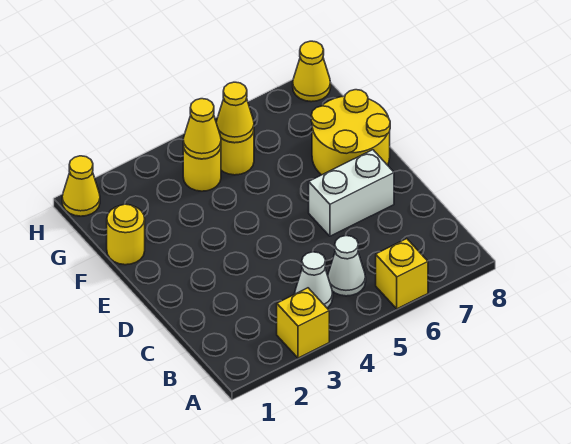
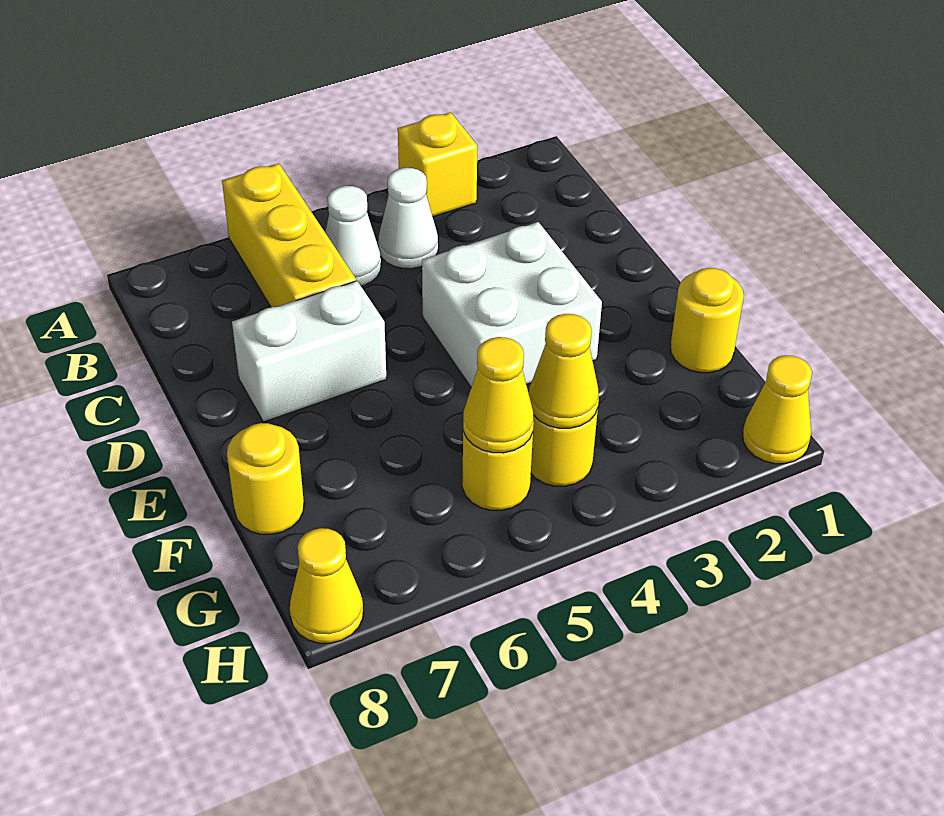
yellow brick A6 level 1 -> yellow brick A6:C6 level 1
none -> white brick D3:E4 level 1
yellow round brick E7:F8 level 1 -> yellow round brick F8 level 1

